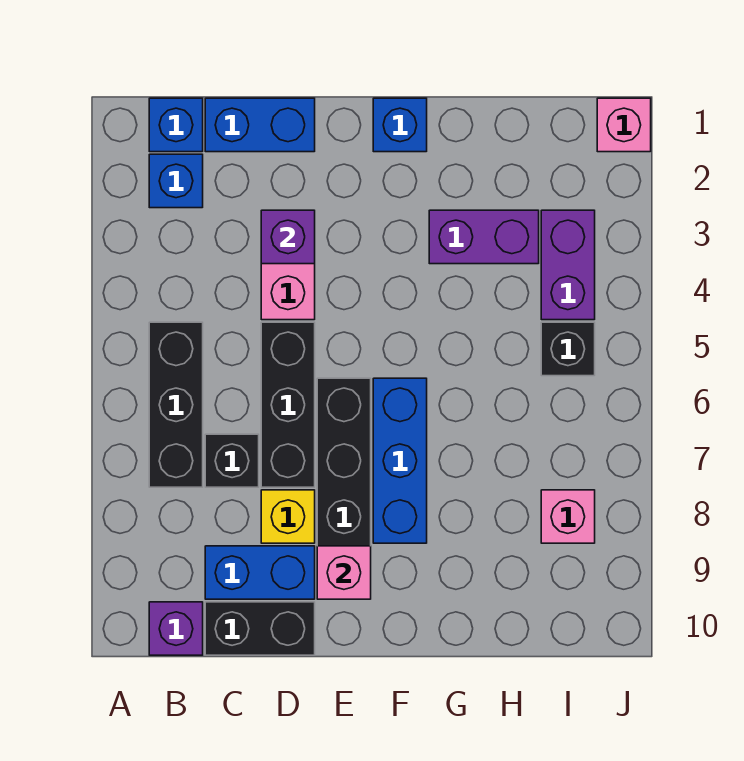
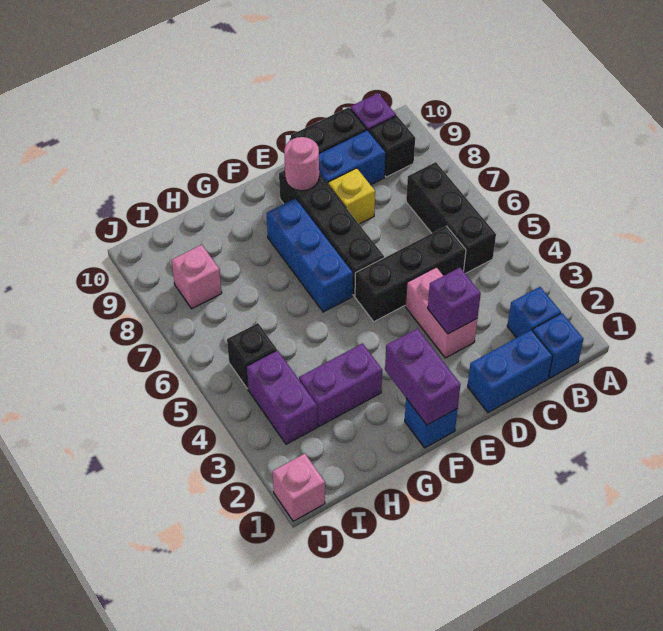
black brick C7 level 1 -> black brick B9 level 1
black brick D5:D7 level 1 -> black brick C5:E5 level 1
pink brick E9 level 2 -> pink round brick E9 level 2
none -> purple brick F1:F2 level 2

